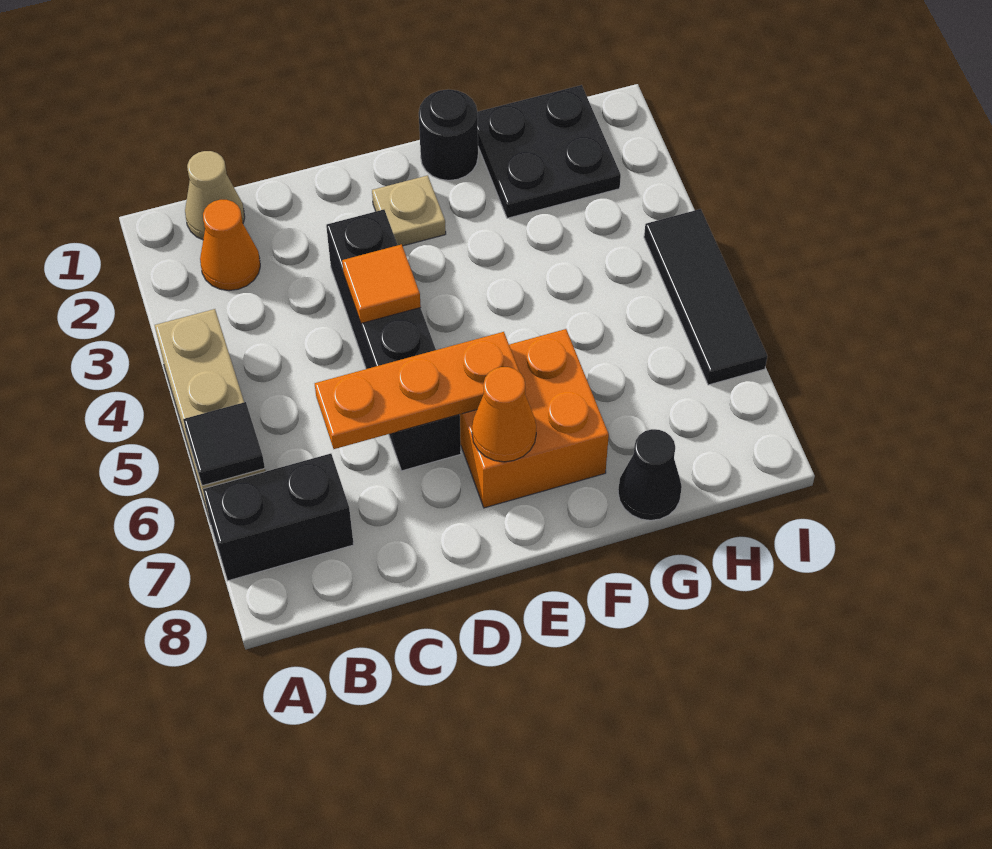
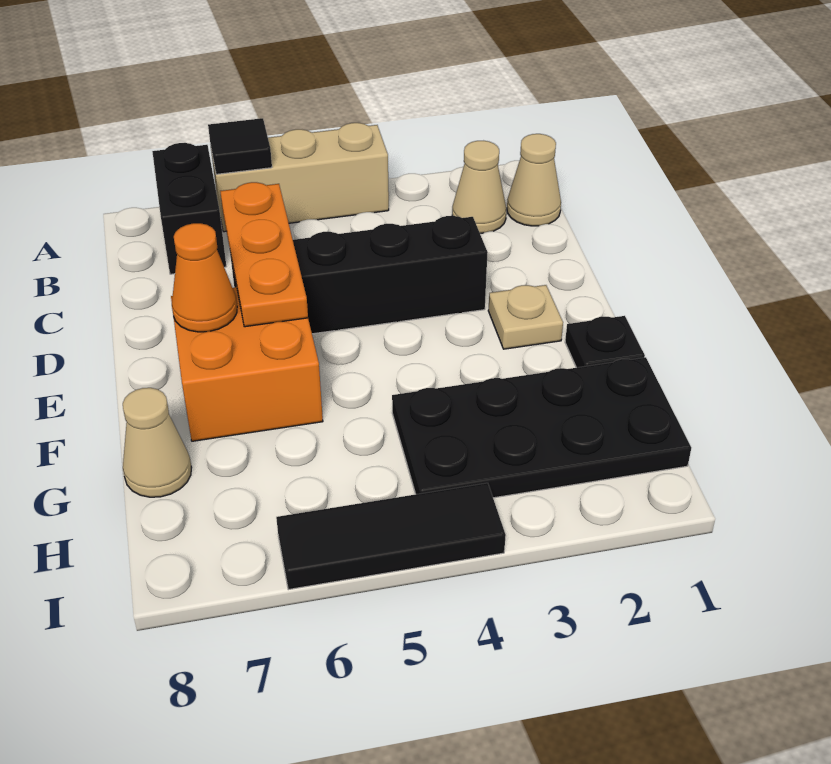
orange cone B2 level 1 -> tan cone B2 level 1
orange tile D4 level 2 -> none
black round brick F1 level 1 -> black plate F1 level 1
black plate G1:H2 level 1 -> black plate G1:H4 level 1
black cone G8 level 1 -> tan cone G8 level 1

